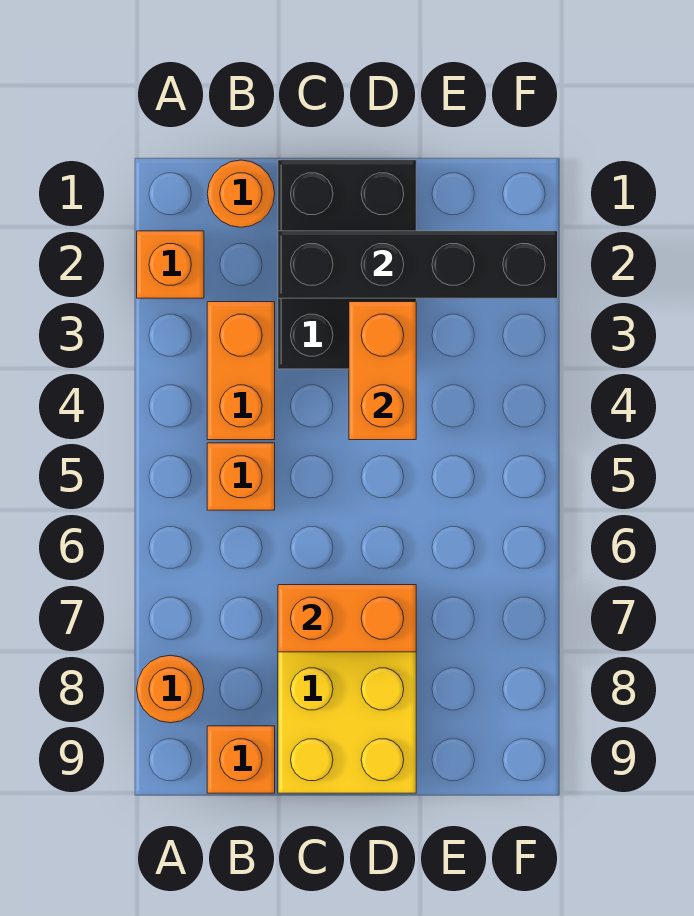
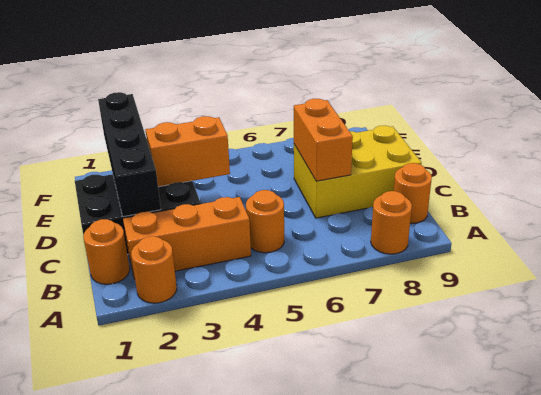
orange brick A2 level 1 -> orange round brick A2 level 1
orange brick B3:B4 level 1 -> orange brick B2:B4 level 1
orange brick B5 level 1 -> orange round brick B5 level 1
orange brick B9 level 1 -> orange round brick B9 level 1

